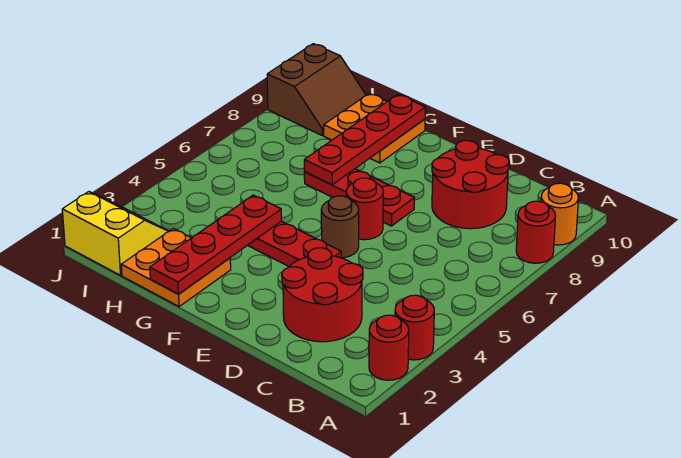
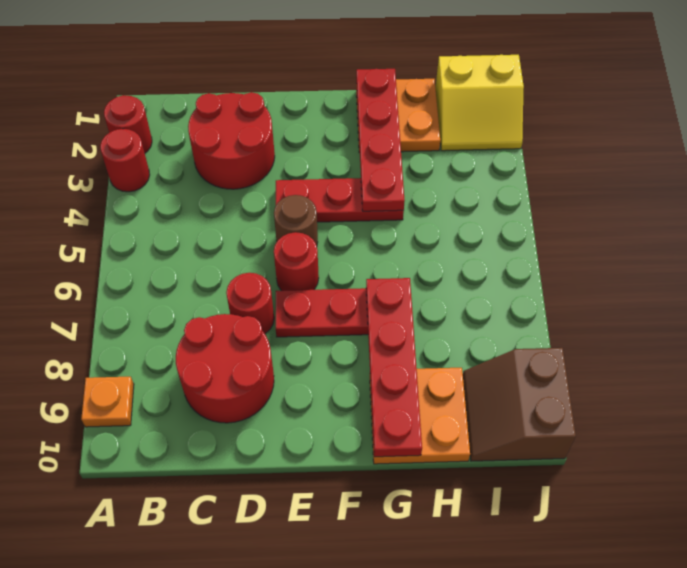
red round brick A8 level 1 -> red round brick D7 level 1
orange round brick A9 level 1 -> orange plate A9 level 1

